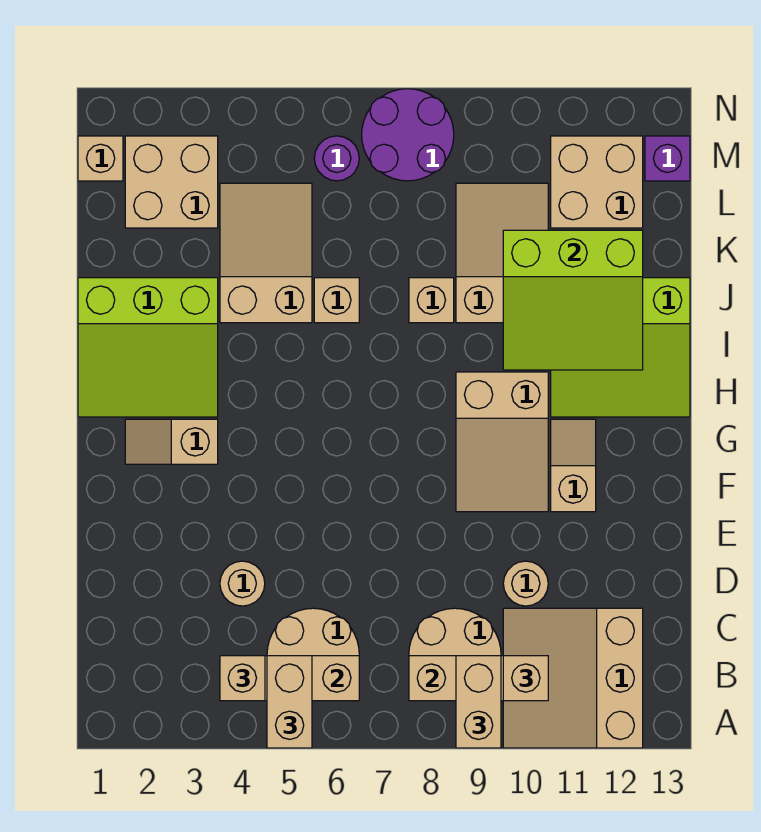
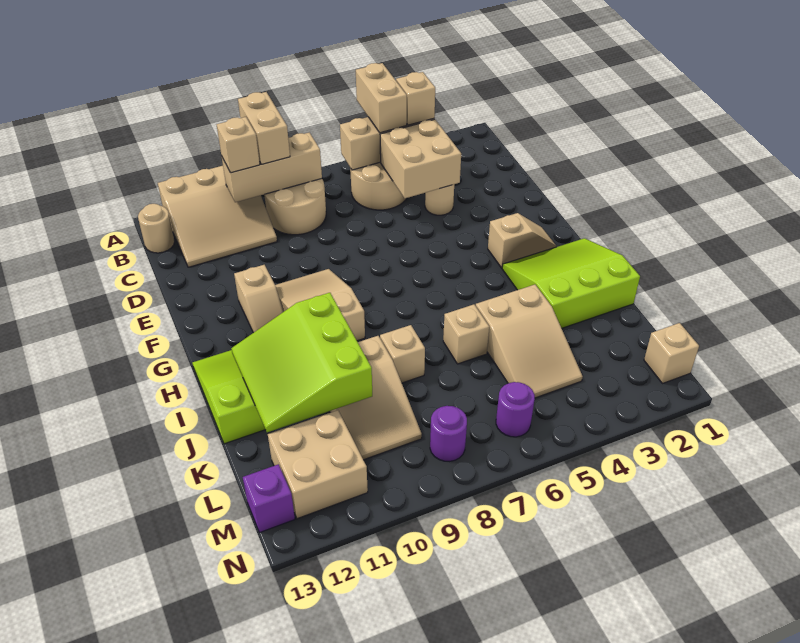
tan slope A10:C12 level 1 top 12 -> tan slope A10:C12 level 1 top A
tan round brick D10 level 1 -> tan round brick B13 level 1
lime slope I10:K12 level 2 top K -> lime slope I10:K12 level 2 top 10
tan brick L2:M3 level 1 -> tan brick C4:D5 level 2
purple round brick M7:N8 level 1 -> purple round brick M8 level 1

